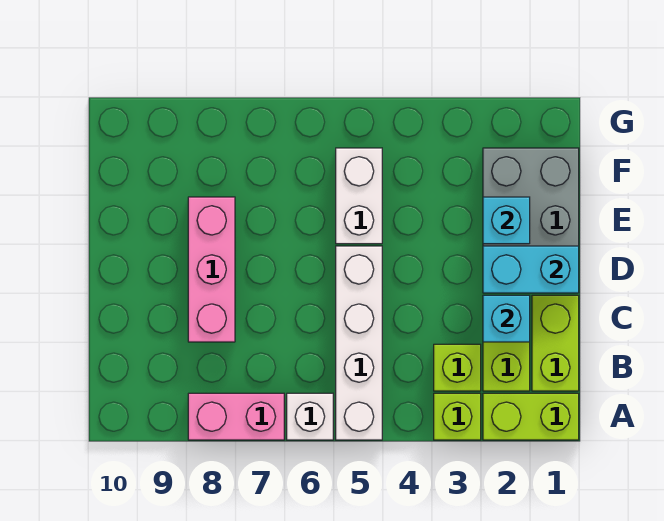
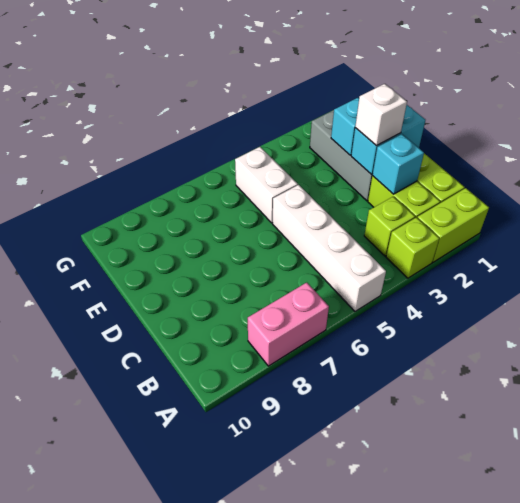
white brick A6 level 1 -> white brick D2 level 3
pink brick C8:E8 level 1 -> none

